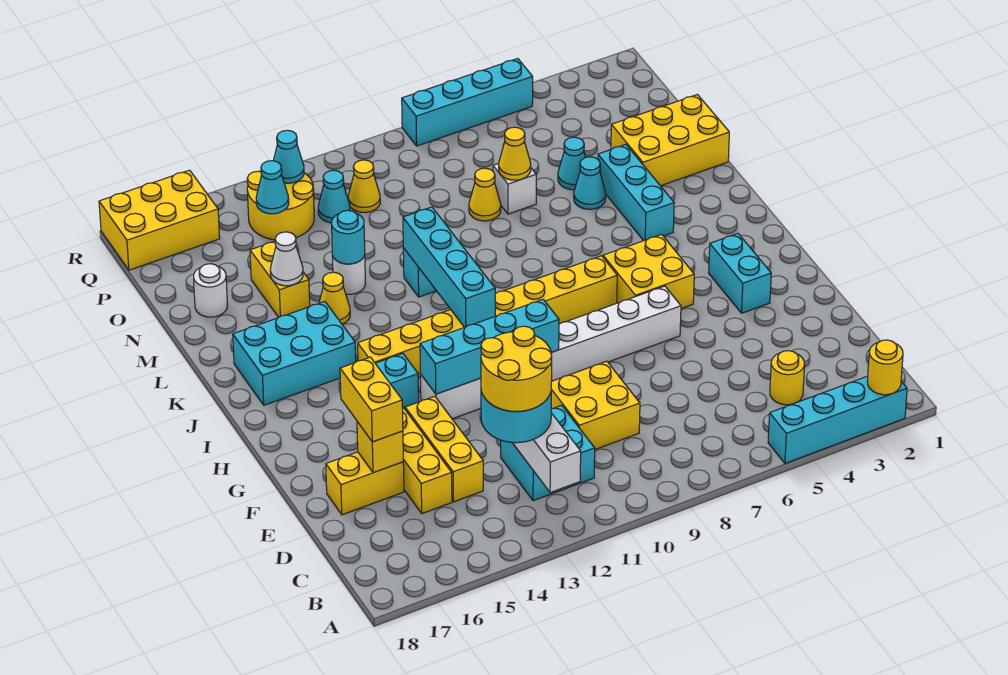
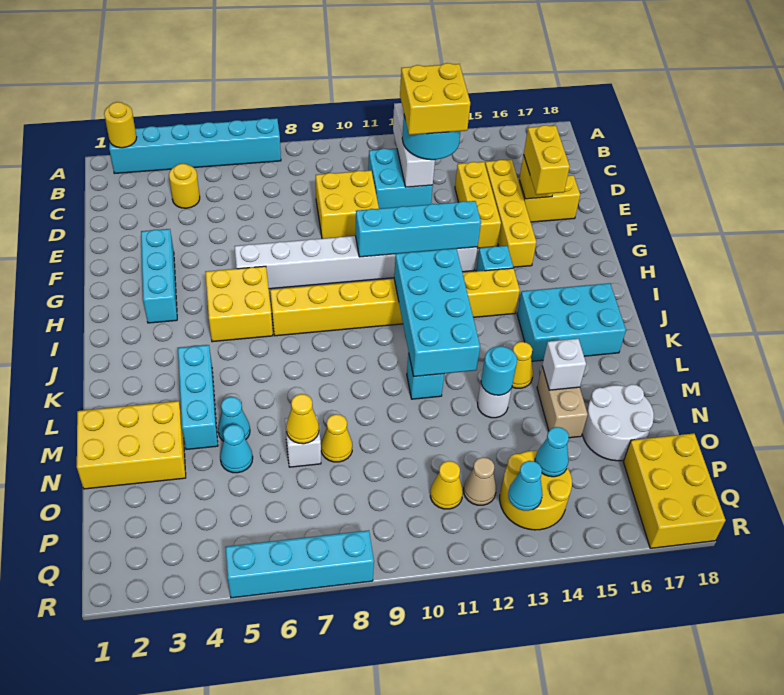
cyan brick A2:A5 level 1 -> cyan brick A2:A7 level 1
yellow round brick C12:D13 level 4 -> yellow brick C12:D13 level 4
cyan brick G3:H3 level 1 -> cyan brick F3:H3 level 1
cyan brick I11:L11 level 2 -> cyan brick I11:L12 level 2
yellow brick M15:N15 level 1 -> tan brick M15:N15 level 1
white cone M15 level 2 -> white brick M15 level 2
white round brick N17 level 1 -> white round brick N16:O17 level 1
cyan cone P12 level 1 -> tan cone P12 level 1
yellow brick Q16:R18 level 1 -> yellow brick P17:R18 level 1

